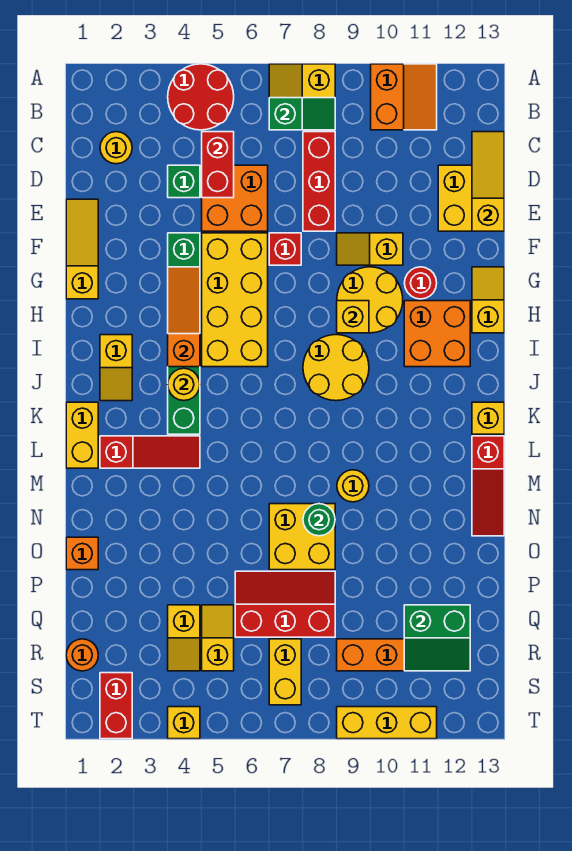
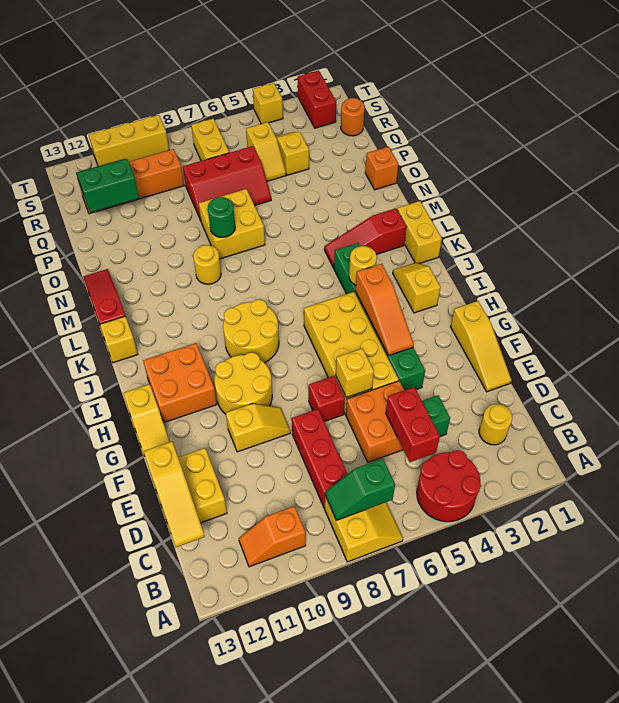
orange slope A10:B11 level 1 top 10 -> orange slope B10:B11 level 1 top 10
red round brick G11 level 1 -> none
yellow brick H9 level 2 -> yellow brick F6 level 2

